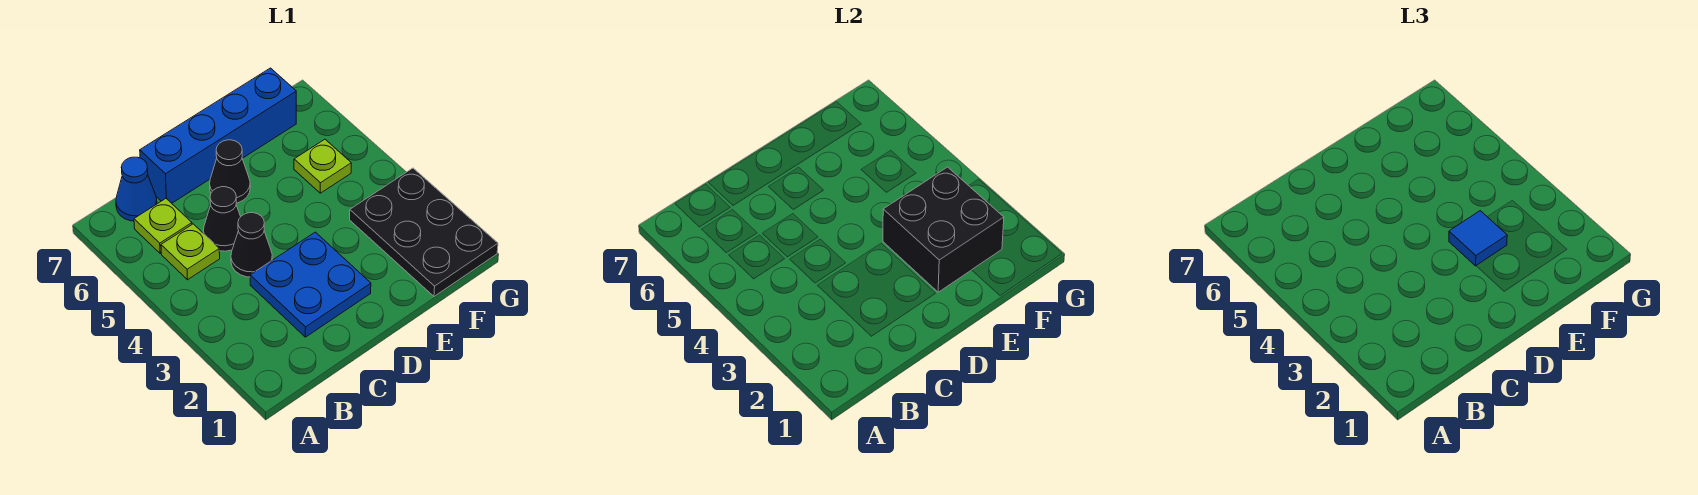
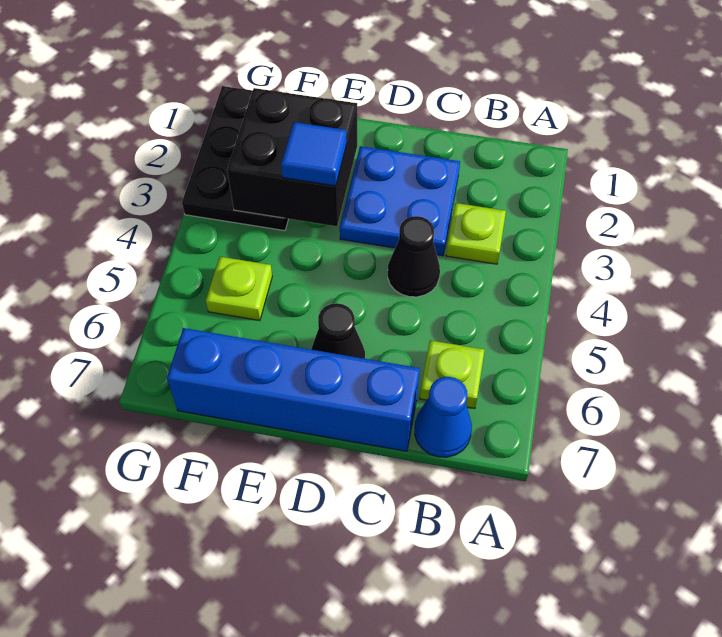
lime plate B5 level 1 -> lime plate B3 level 1
black cone C5 level 1 -> none

